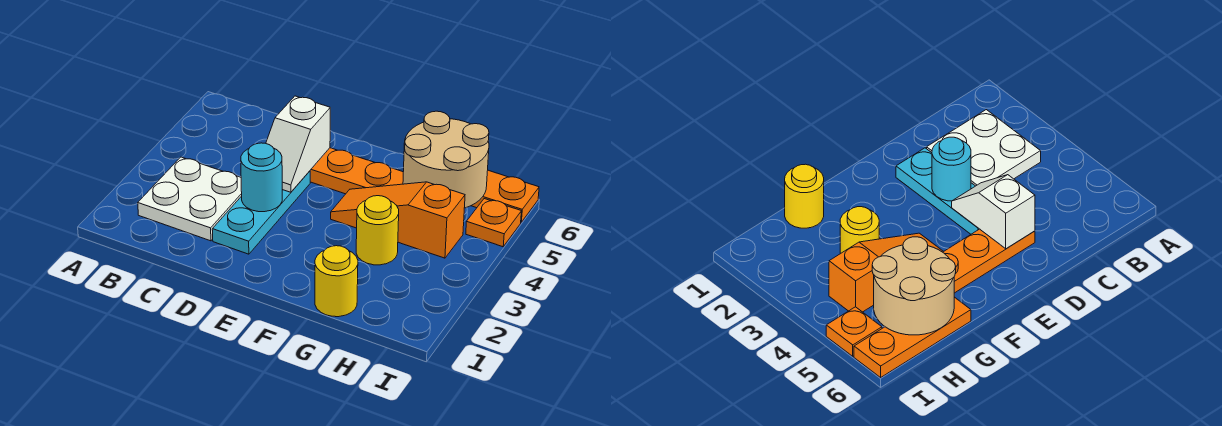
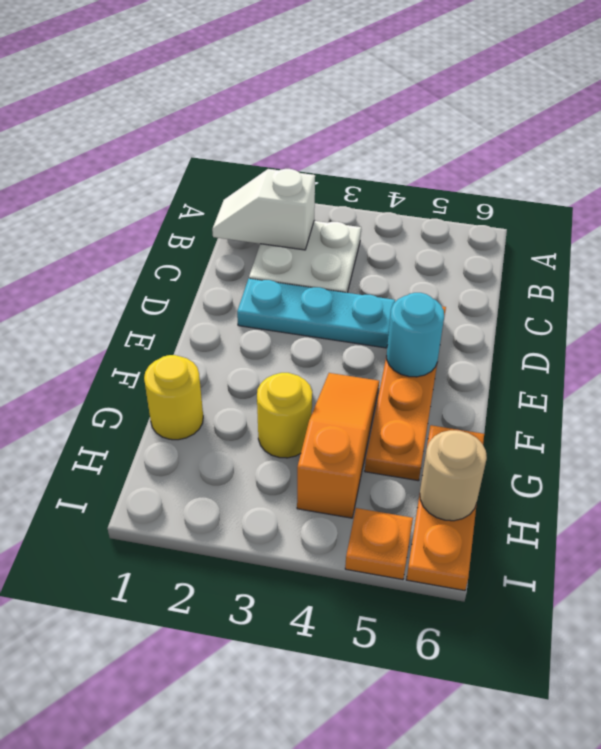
cyan round brick D3 level 2 -> cyan round brick E5 level 2
white slope D4:D5 level 2 top 5 -> white slope B1:B2 level 2 top 2
tan round brick G5:H6 level 2 -> tan round brick H6 level 2

